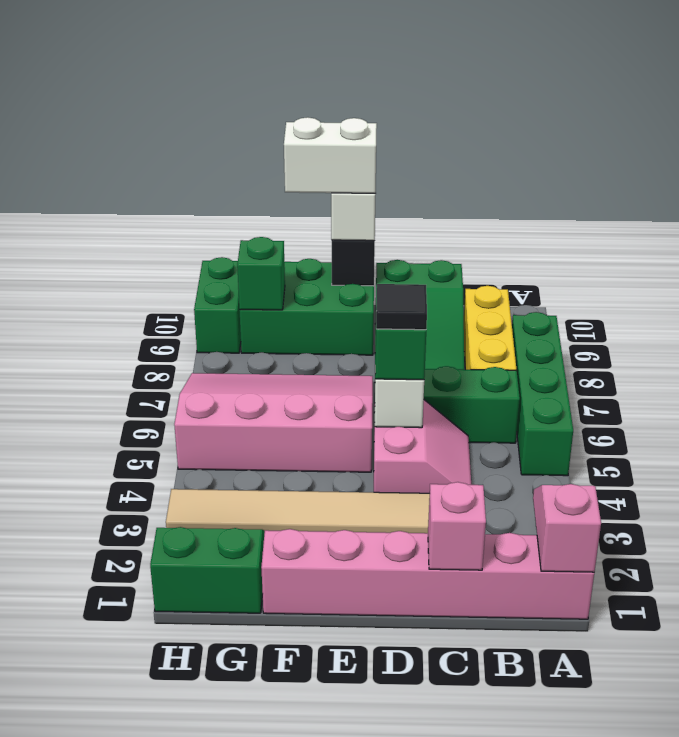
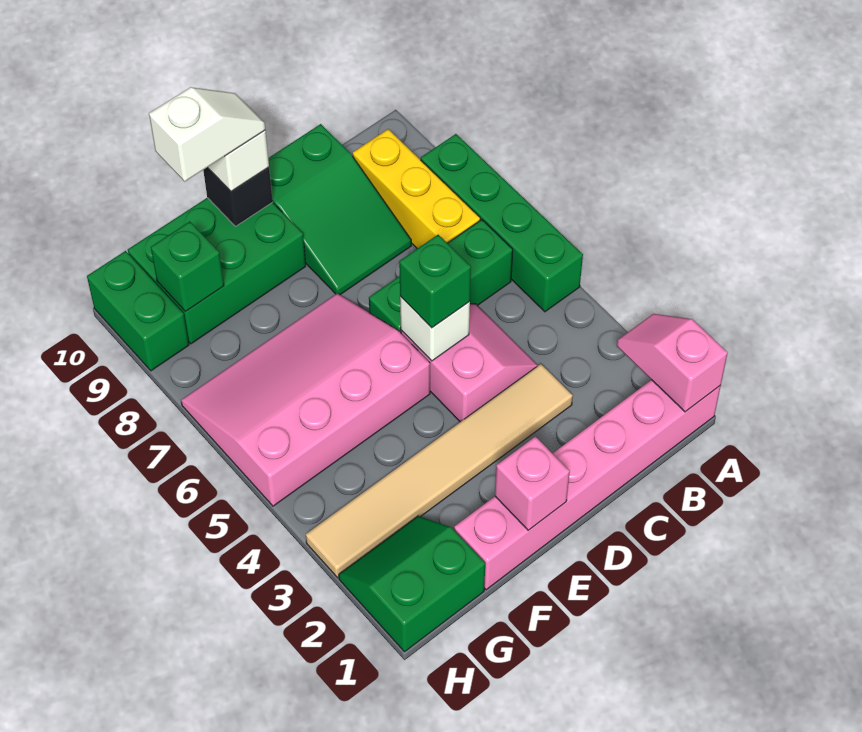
pink brick C1 level 2 -> pink brick E1 level 2
black tile D5 level 4 -> none
white brick E10:F10 level 4 -> white slope E10:F10 level 4 top F

